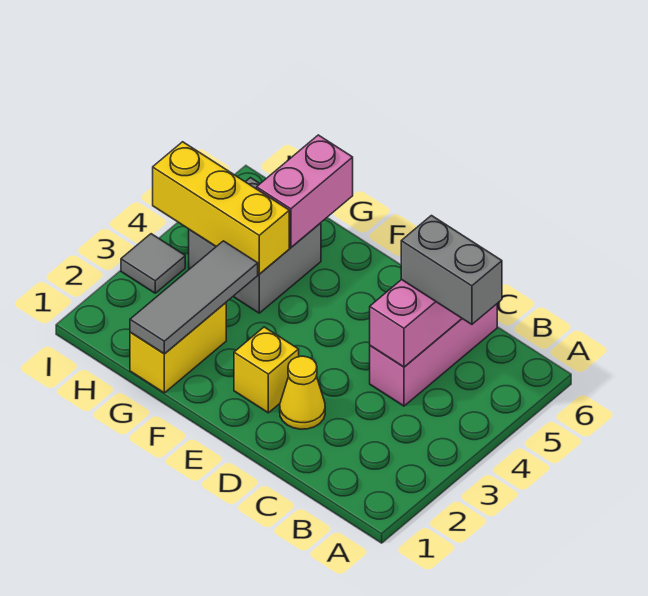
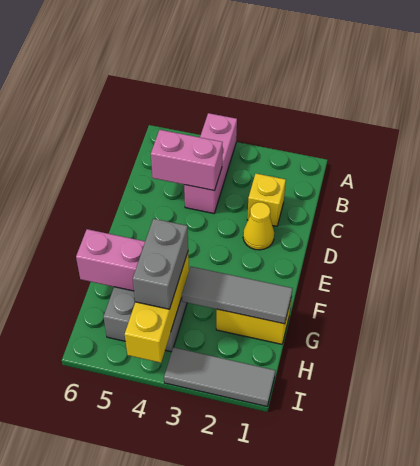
grey brick B5:C5 level 3 -> grey brick G4:H4 level 3
pink brick C4:C6 level 1 -> pink brick A4:C4 level 1
yellow brick E2 level 1 -> yellow brick C2 level 1
grey tile I3 level 1 -> grey tile I1:I3 level 1

